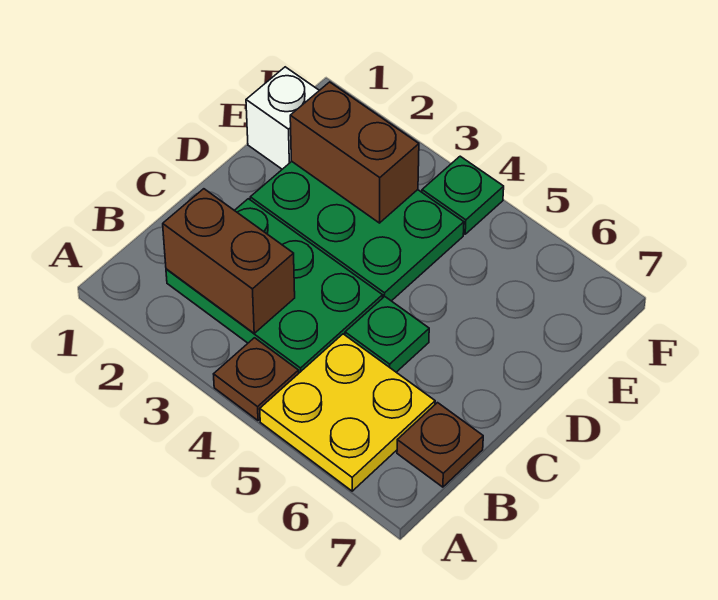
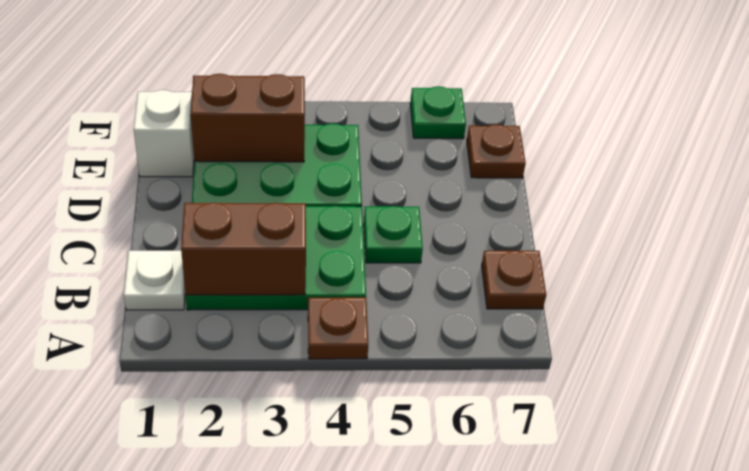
yellow plate A5:B6 level 1 -> none
none -> white plate B1 level 1
none -> brown plate E7 level 1
green plate F4 level 1 -> green plate F6 level 1

